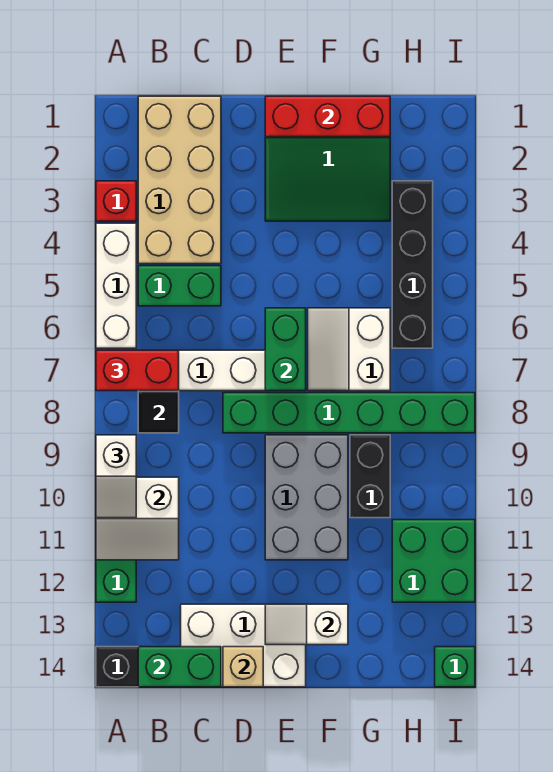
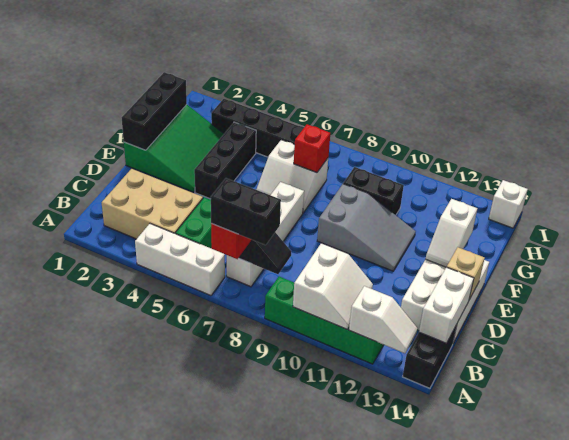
red brick A3 level 1 -> red brick G7 level 2
none -> black brick A7:A8 level 4
white slope A9:A10 level 3 top 9 -> white slope A12:A13 level 2 top 12
tan brick B1:C4 level 1 -> tan brick B2:C4 level 1
green brick B14:C14 level 2 -> white brick B14:C14 level 2
green brick D8:I8 level 1 -> none
red brick E1:G1 level 2 -> black brick E1:G1 level 2
none -> black brick E4:G4 level 1
green brick E6:E7 level 2 -> none
grey brick E9:F11 level 1 -> grey slope E9:F11 level 1 top 9
green brick H11:I12 level 1 -> none
green brick I14 level 1 -> white brick I14 level 1

